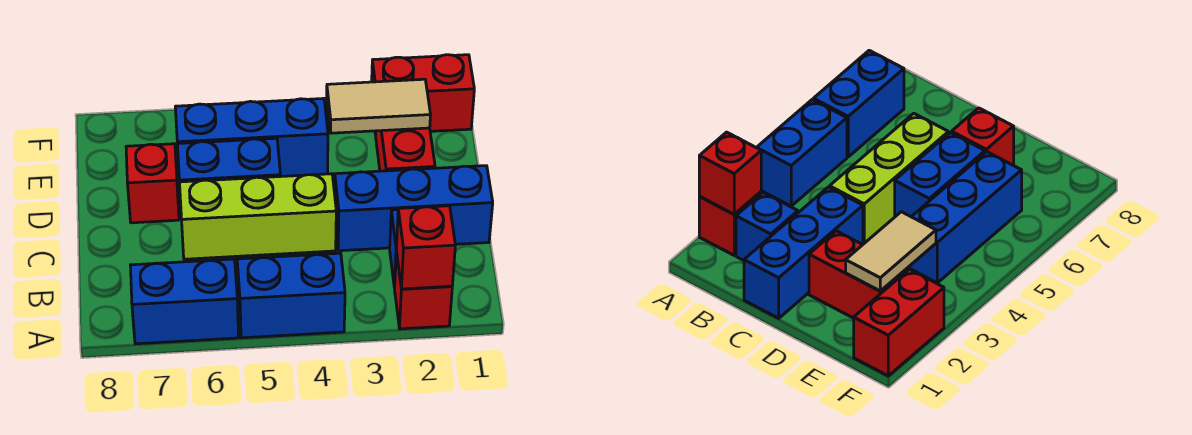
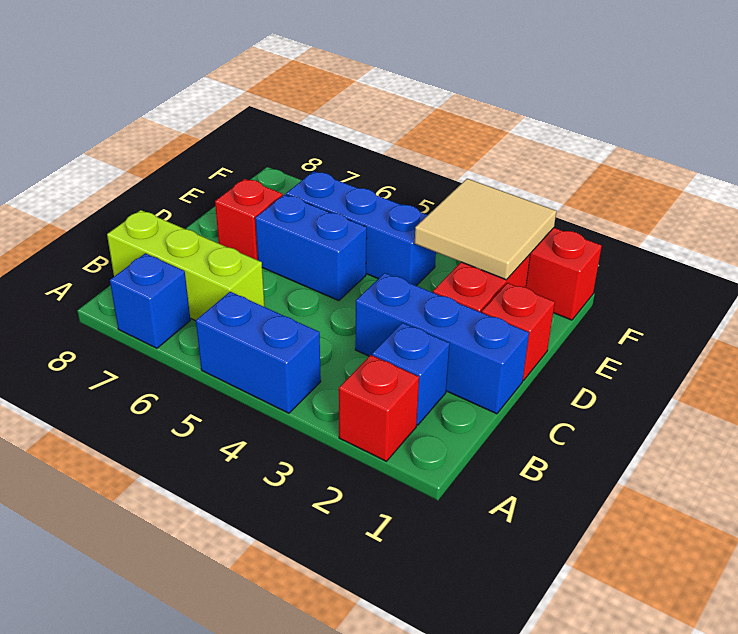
red brick A2 level 2 -> red brick D1 level 1
blue brick A6:A7 level 1 -> blue brick A7 level 1
lime brick C4:C6 level 1 -> lime brick B6:B8 level 1
tan tile E2:E3 level 2 -> tan tile E2:F3 level 2

